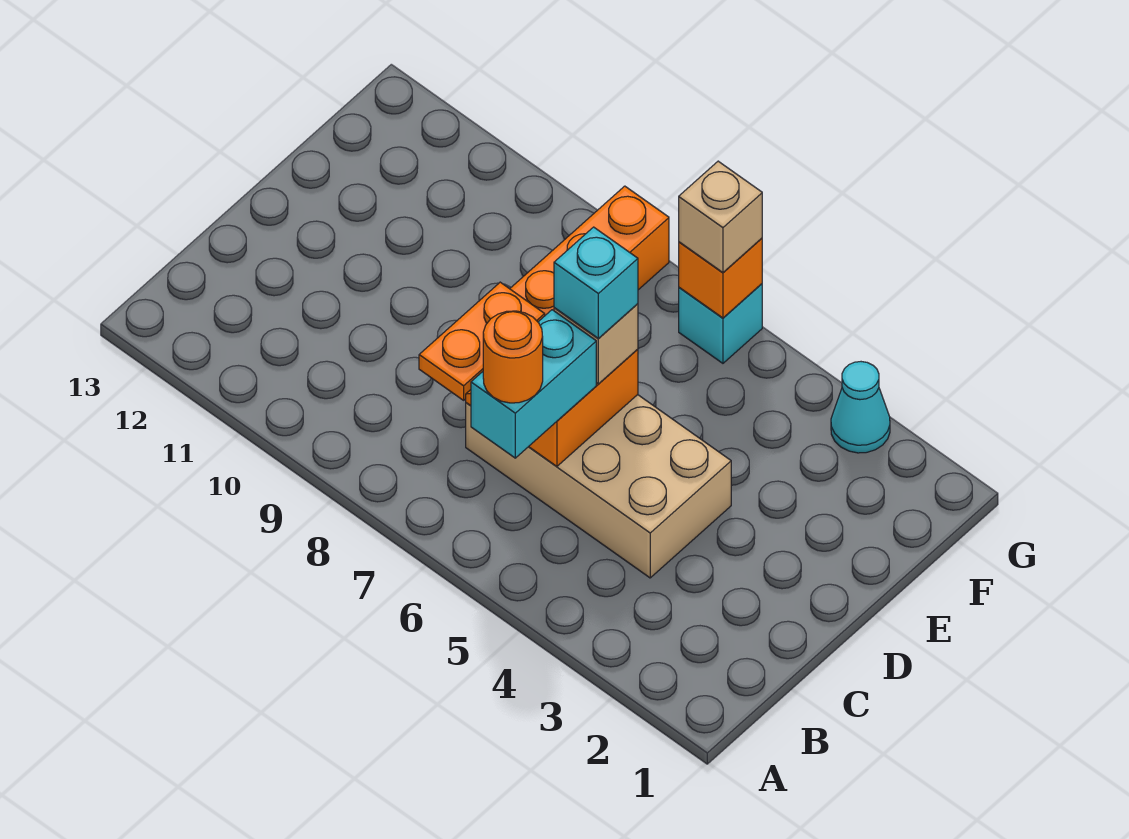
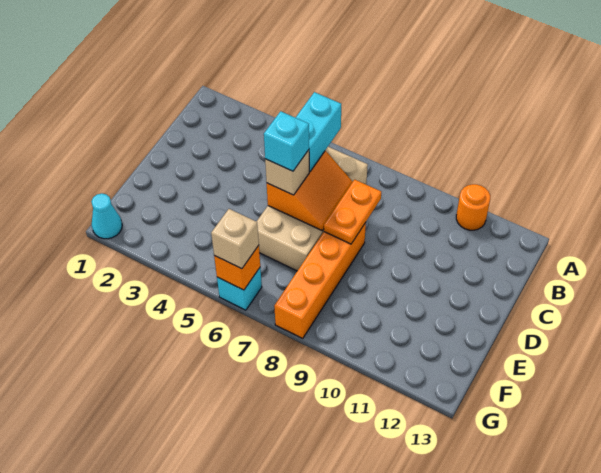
orange round brick B6 level 4 -> orange round brick A11 level 1
tan brick C4:D7 level 1 -> tan brick B6:E7 level 1
cyan cone G3 level 1 -> cyan cone G1 level 1

